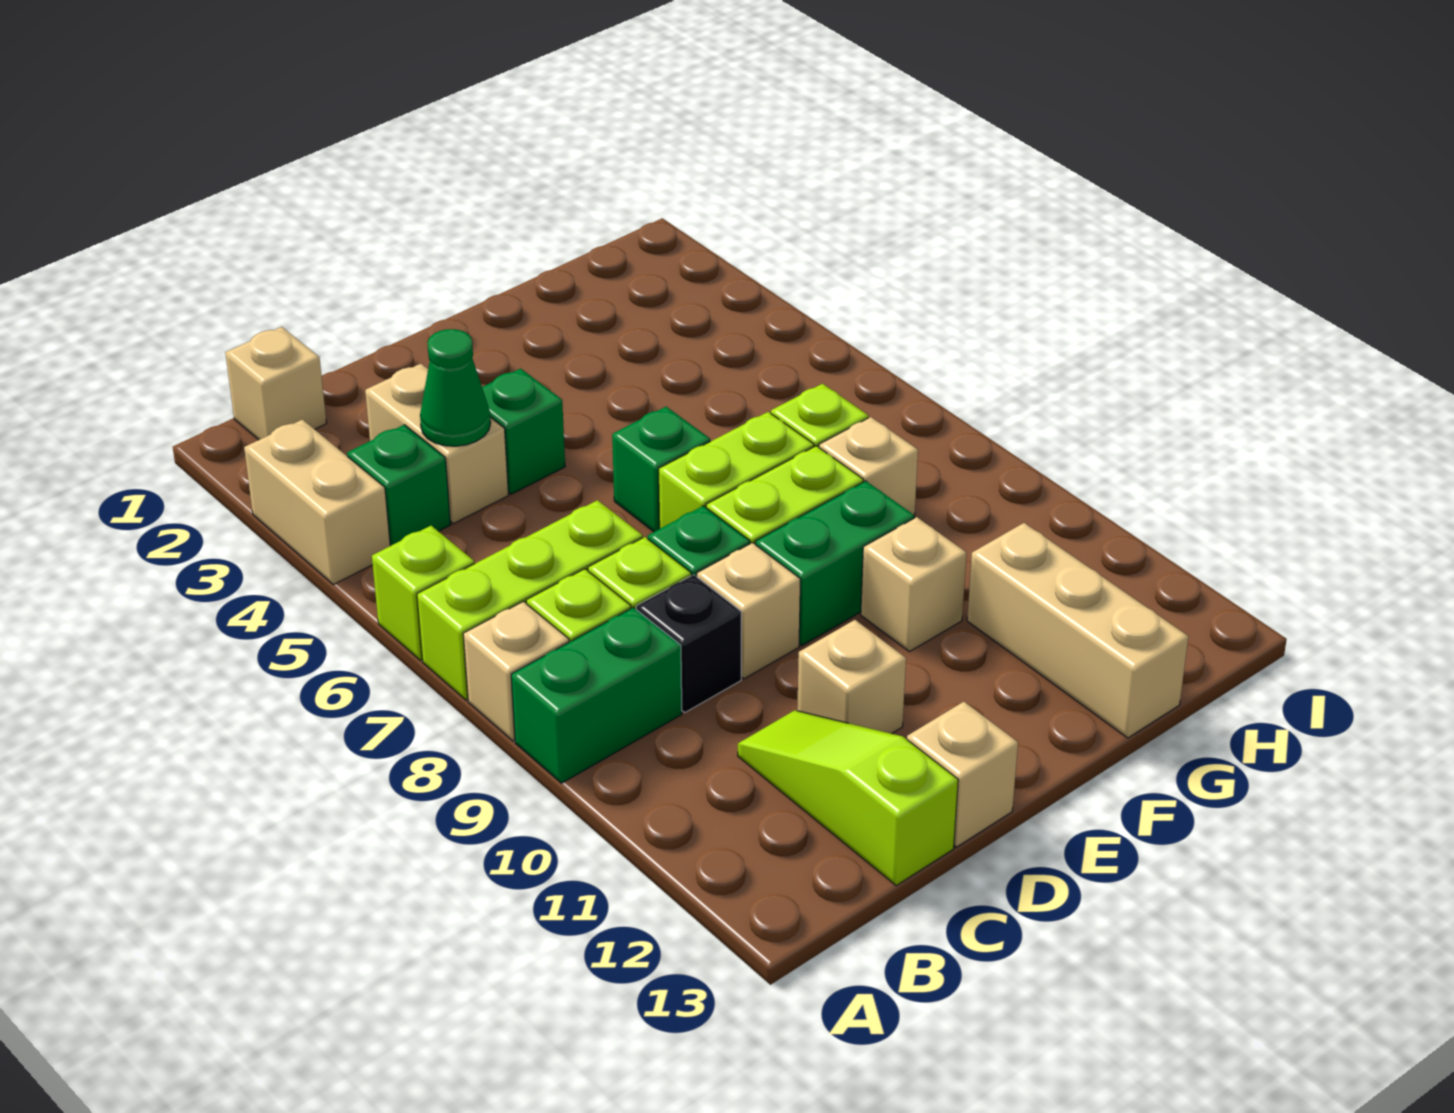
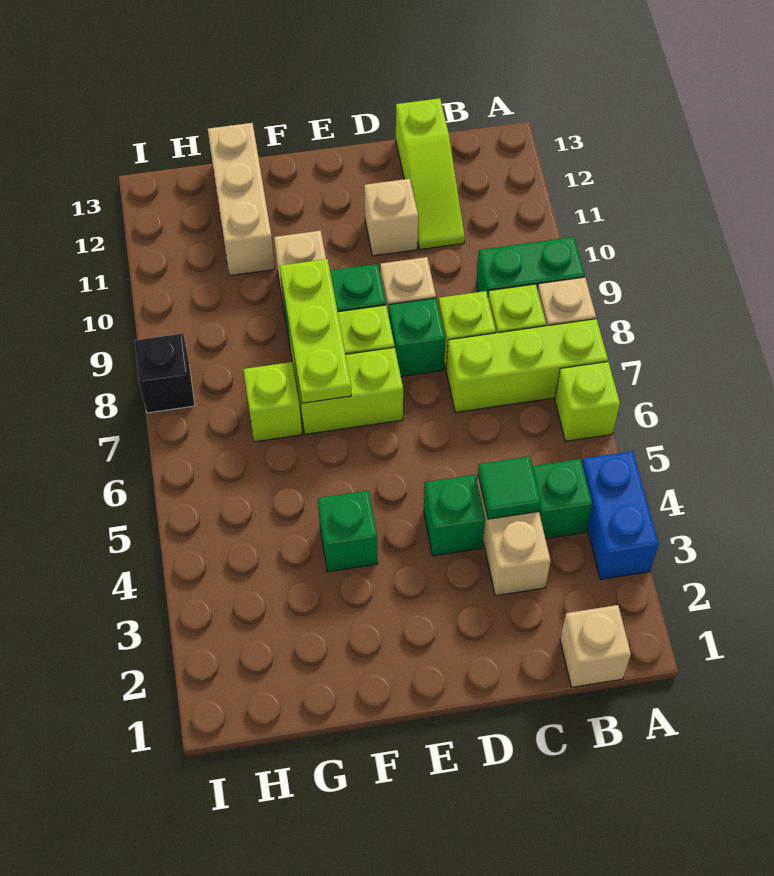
tan brick A3:A4 level 1 -> blue brick A3:A4 level 1
green cone C4 level 2 -> green tile C4 level 2
black brick C9 level 1 -> black brick I8 level 1
tan brick D13 level 1 -> none
green brick E6 level 1 -> green brick F4 level 1
none -> lime plate F7:F9 level 2
tan brick G8 level 1 -> none

